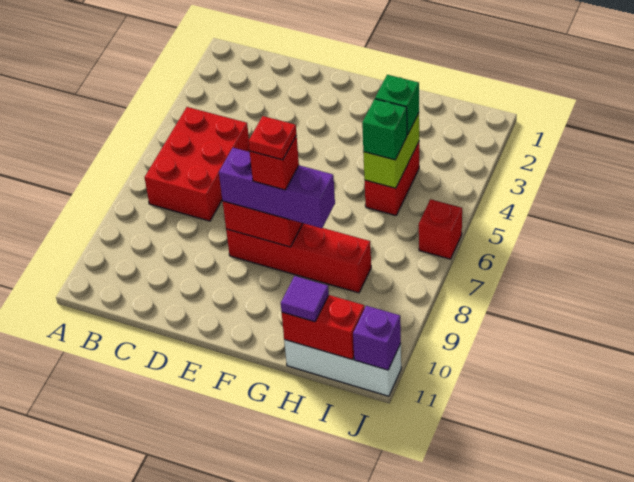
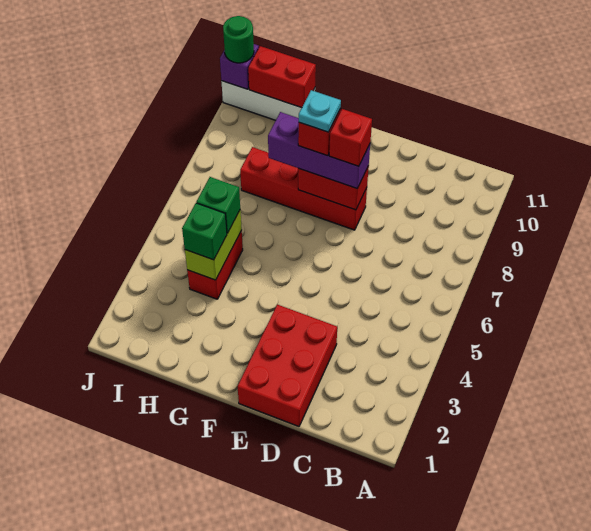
red brick B5:C7 level 1 -> red brick D1:E3 level 1
red plate F8 level 5 -> cyan plate F8 level 5
purple tile H11 level 3 -> none
red brick J6 level 1 -> red brick E8 level 4
none -> green round brick J11 level 3

